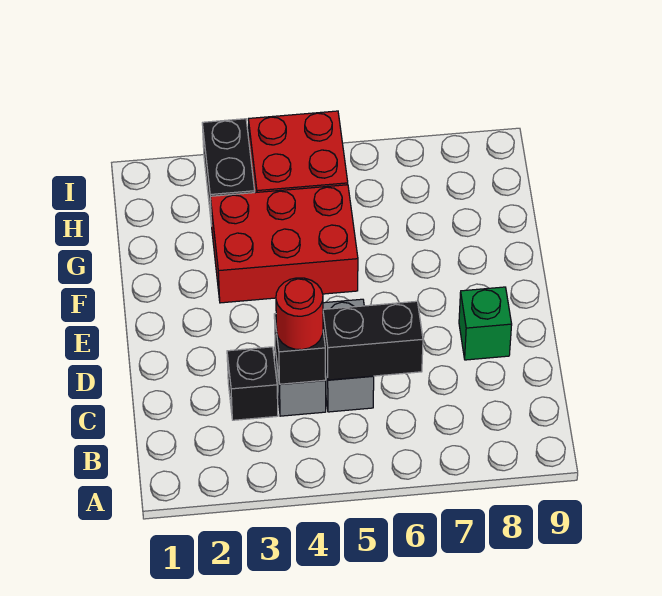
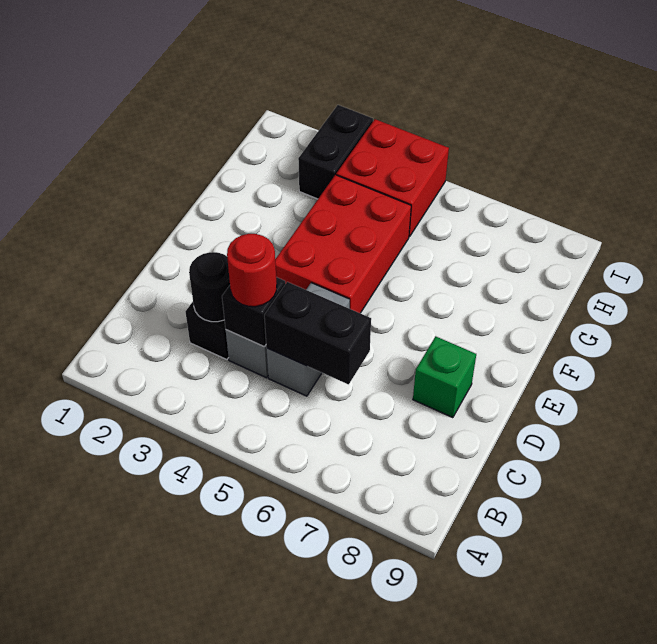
none -> black round brick C3 level 2
red brick F3:G5 level 1 -> red brick E4:G5 level 1

